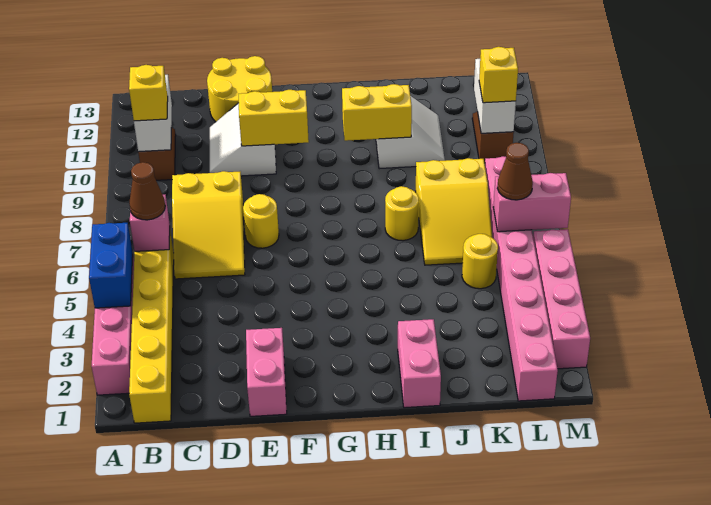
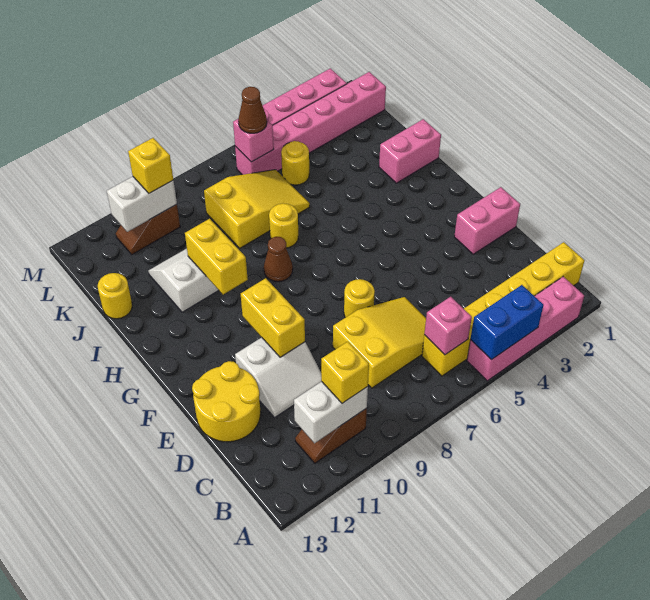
brown cone B6 level 3 -> brown cone H8 level 1
none -> yellow round brick J13 level 1
pink brick L1:L8 level 1 -> pink brick L1:L6 level 1
pink brick L6:M6 level 2 -> pink brick L6 level 2

